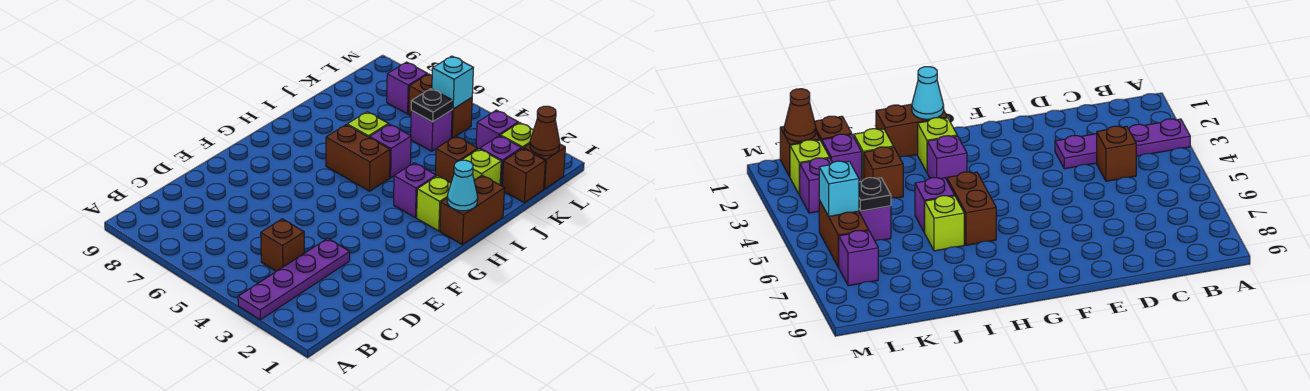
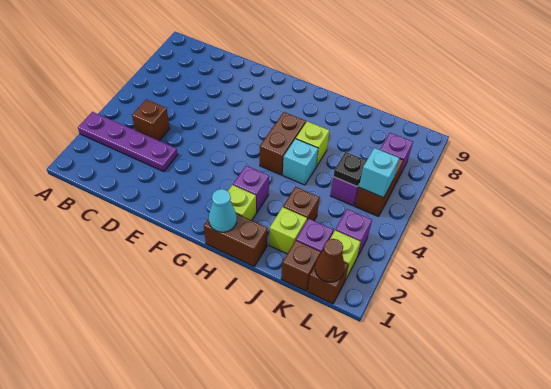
purple brick I5 level 1 -> cyan brick I5 level 1

